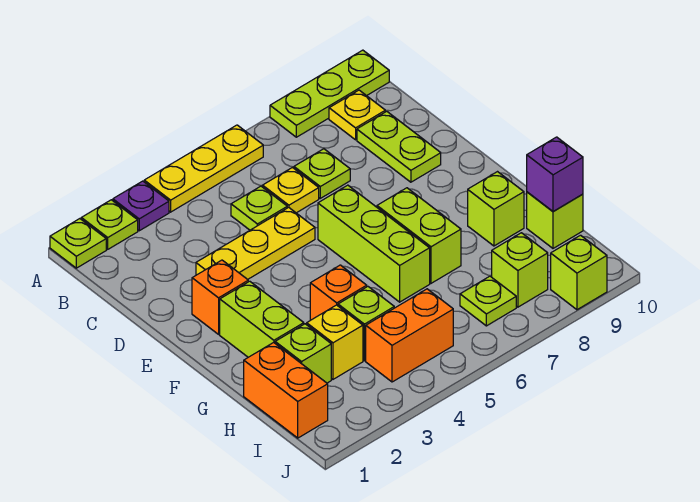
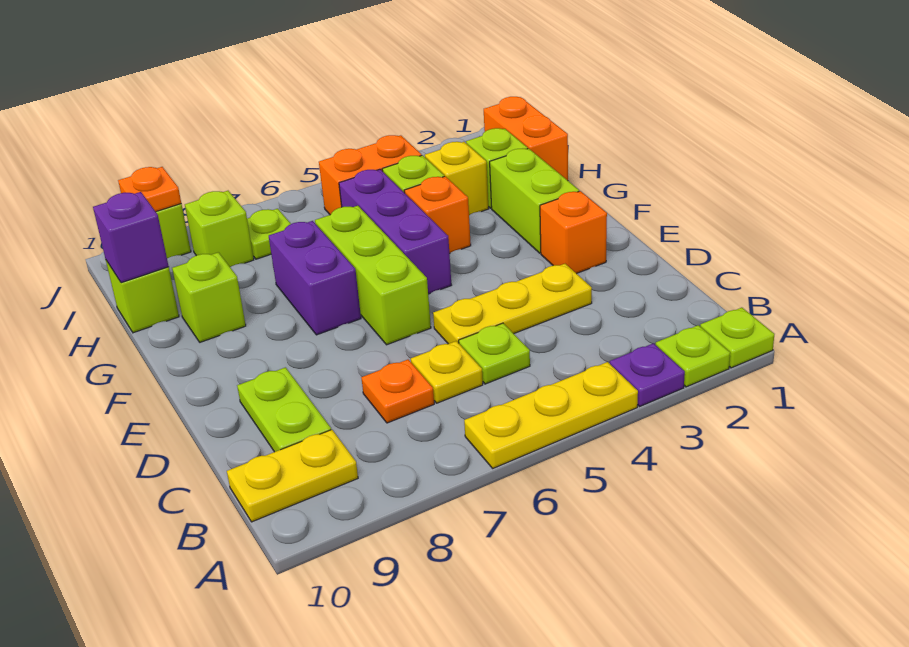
lime plate A8:A10 level 1 -> none
yellow plate B9 level 1 -> yellow plate B9:B10 level 1
lime plate C7 level 1 -> orange plate C7 level 1
none -> purple brick F5:H5 level 1
lime brick F7:G7 level 1 -> purple brick F7:G7 level 1
none -> orange plate J9 level 2

